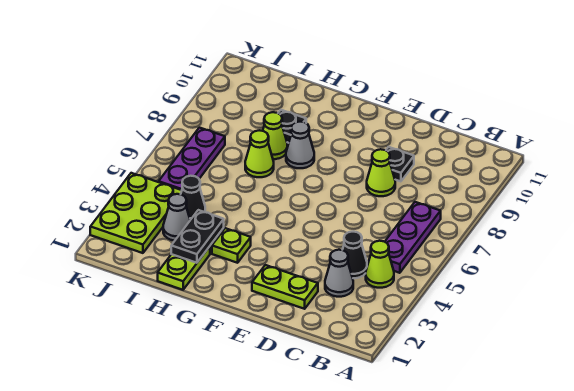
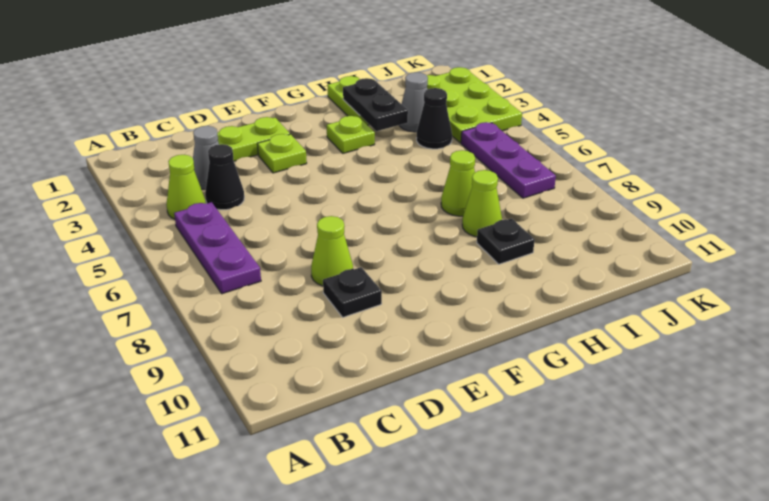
none -> lime plate E3 level 1
grey cone G8 level 1 -> none

